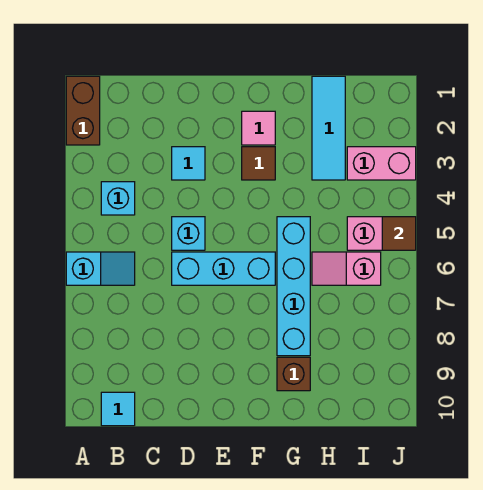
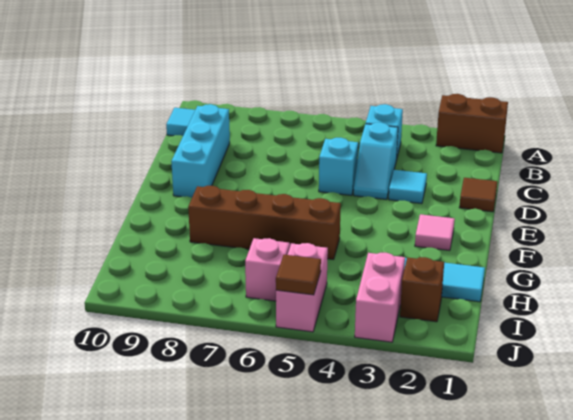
cyan slope A6:B6 level 1 top A -> cyan slope C4:D4 level 1 top C
cyan brick D6:F6 level 1 -> cyan brick C9:E9 level 1
brown tile F3 level 1 -> brown tile D1 level 1
cyan brick G5:G8 level 1 -> brown brick G5:G8 level 1
brown brick G9 level 1 -> brown brick I2 level 1

